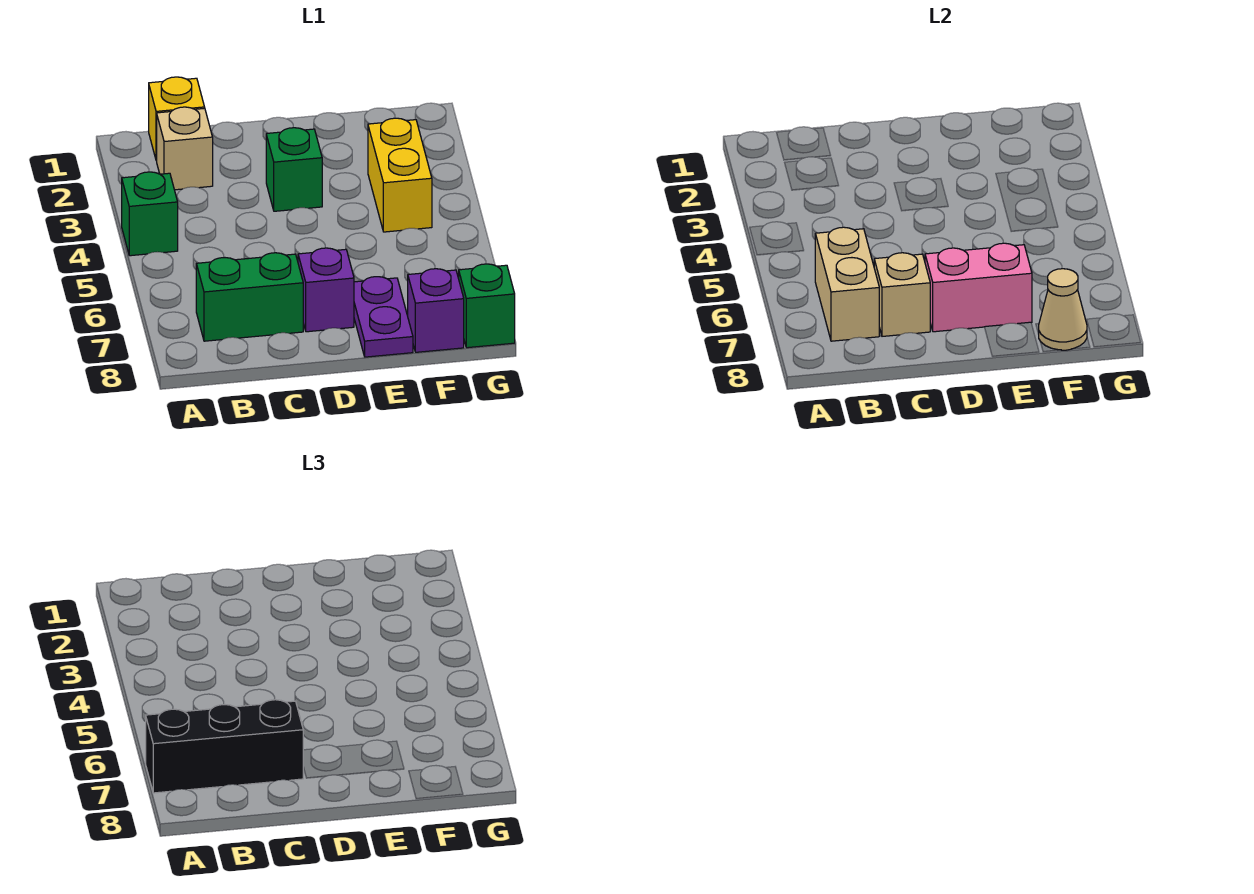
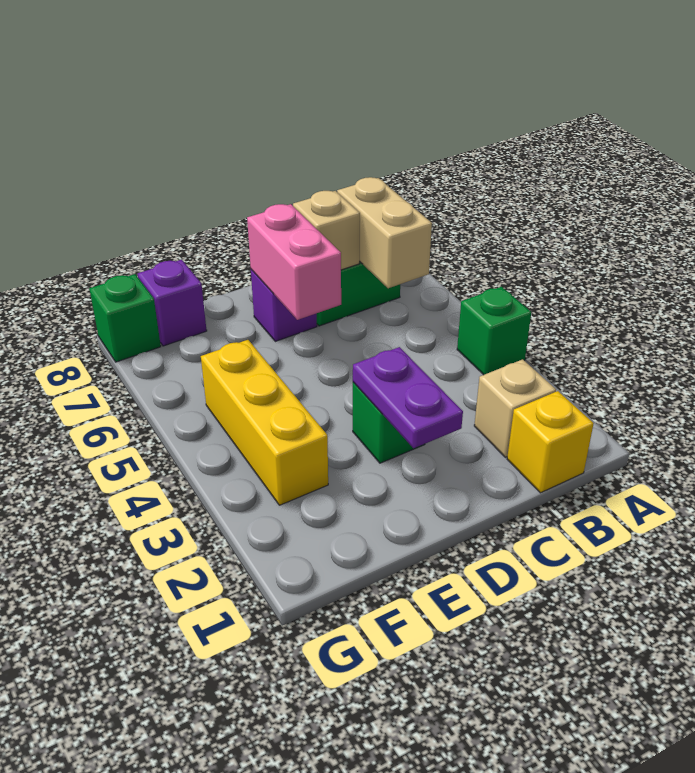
black brick A7:C7 level 3 -> none
pink brick D7:E7 level 2 -> pink brick D6:D7 level 2
purple plate E7:E8 level 1 -> purple plate D2:D3 level 2
yellow brick F3:F4 level 1 -> yellow brick F3:F5 level 1
tan cone F8 level 2 -> none

